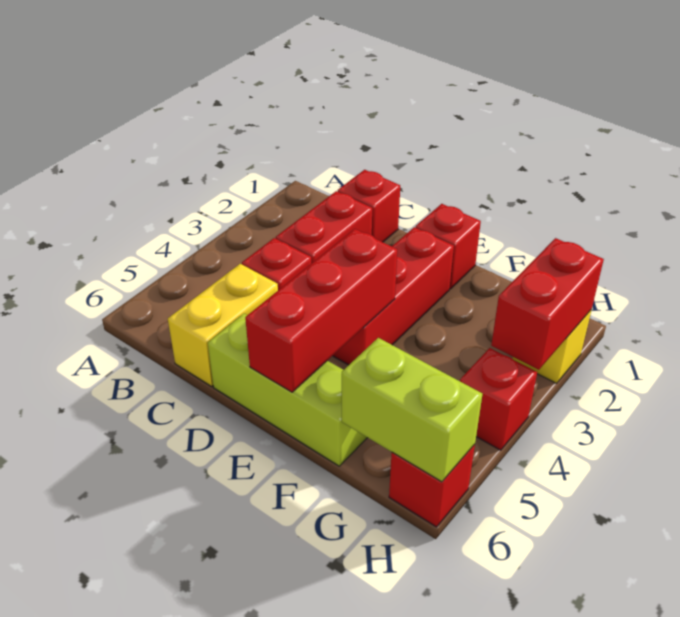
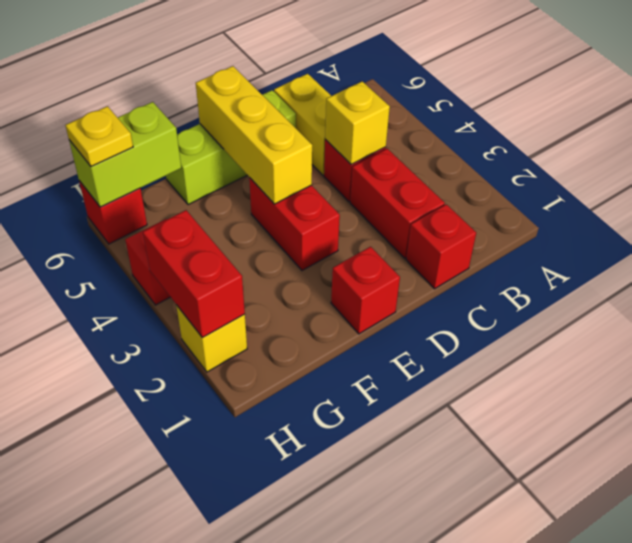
none -> yellow brick C4 level 2
red brick E2:E4 level 1 -> red brick E3:E4 level 1
red brick E4:E6 level 2 -> yellow brick E4:E6 level 2
none -> yellow plate H6 level 3

